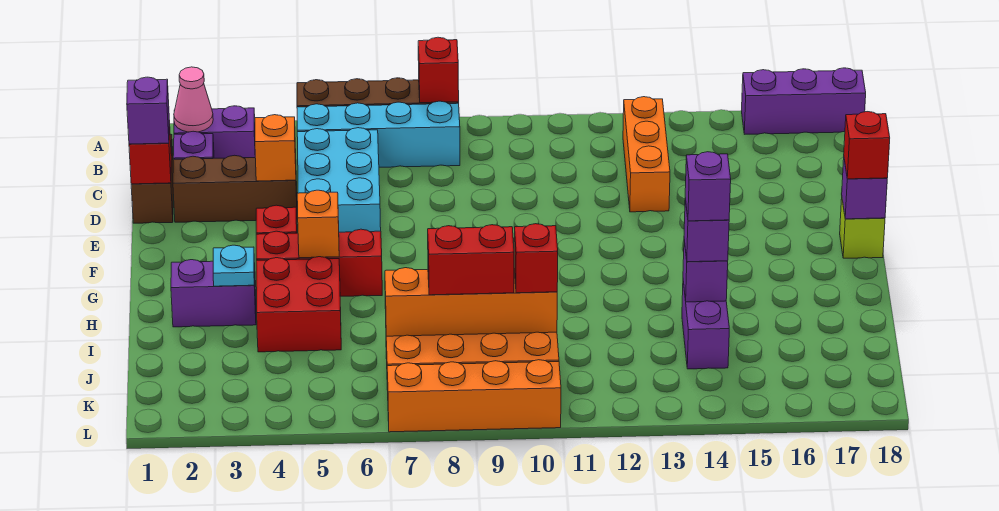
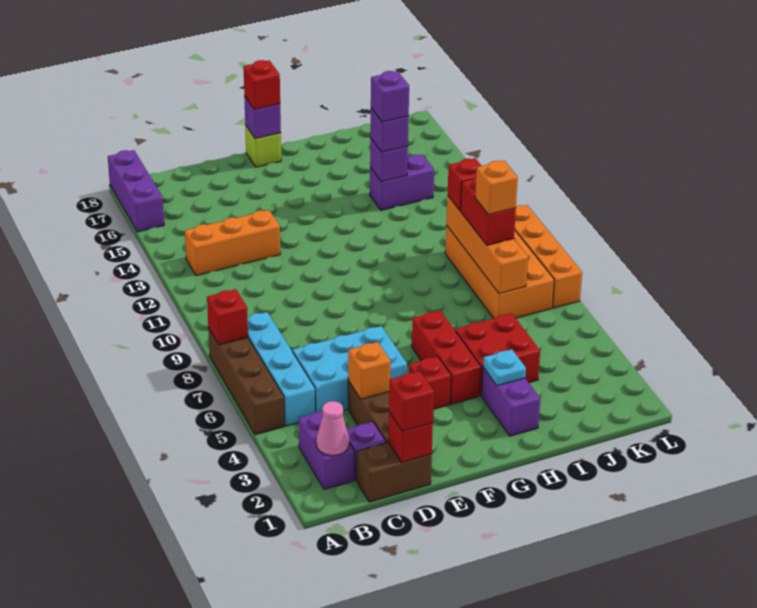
purple brick D1 level 3 -> red brick D1 level 3
orange brick G5 level 2 -> orange brick J8 level 4

